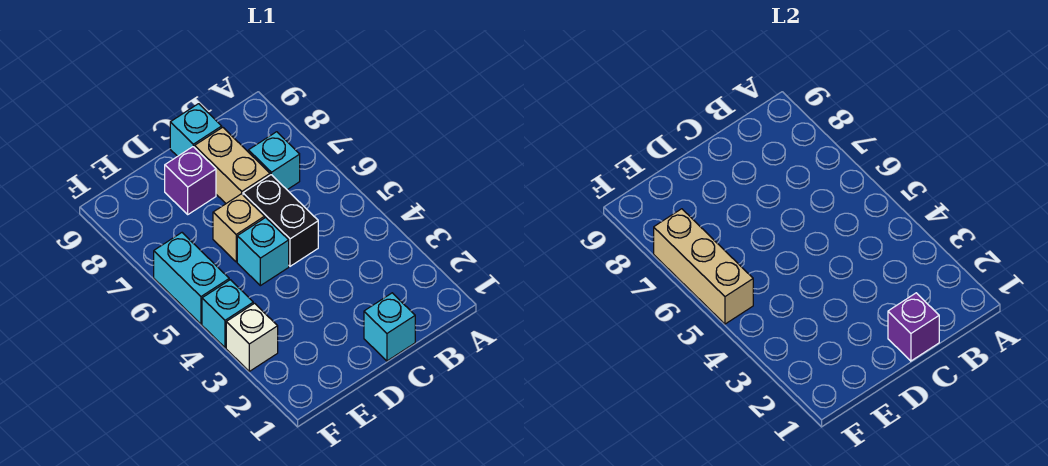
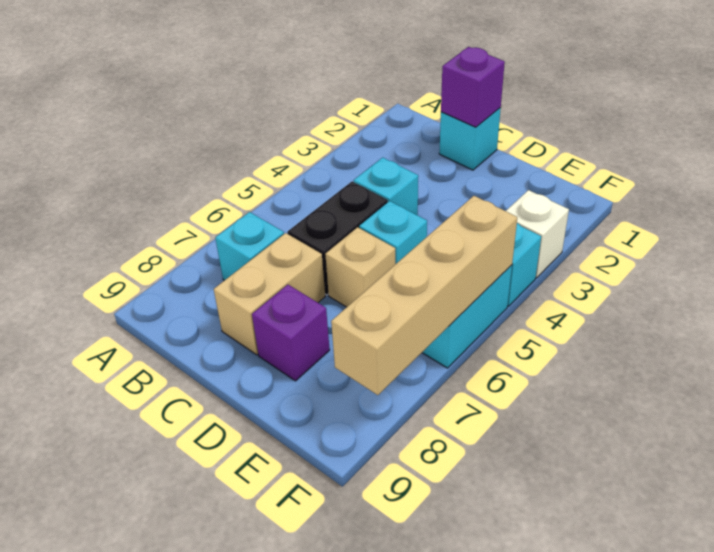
cyan brick C9 level 1 -> cyan brick C4 level 1
tan brick F5:F7 level 2 -> tan brick F5:F8 level 2

